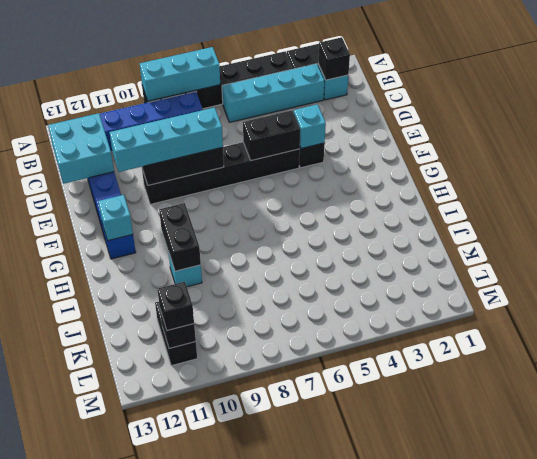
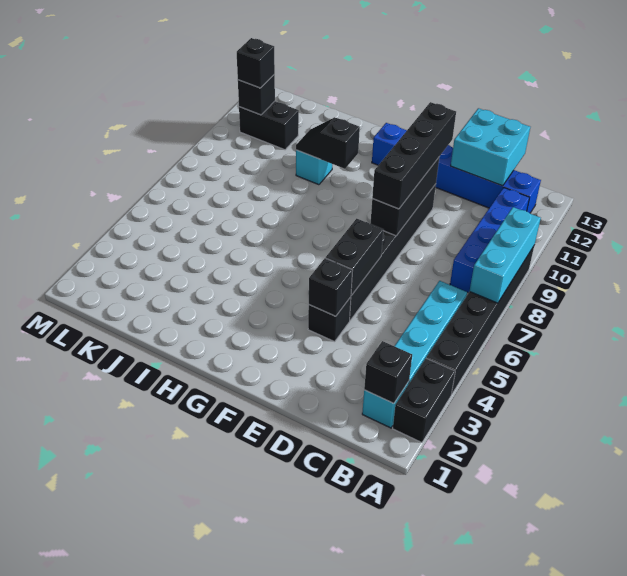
cyan brick E4 level 2 -> black brick E4 level 2
cyan brick E8:E11 level 3 -> black brick E8:E11 level 3
cyan brick G12 level 2 -> none
black brick H10:I10 level 2 -> black slope H10:I10 level 2 top H

